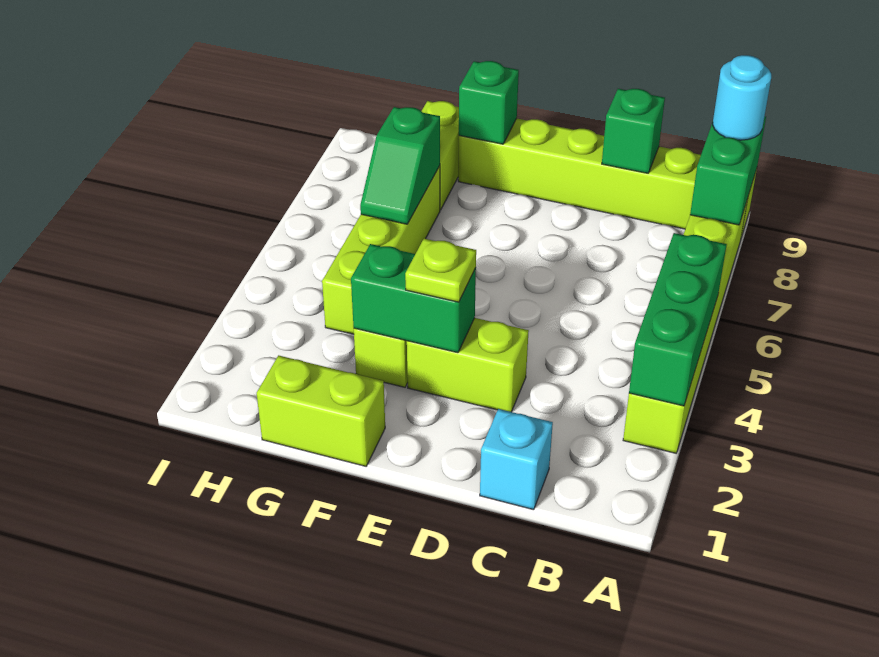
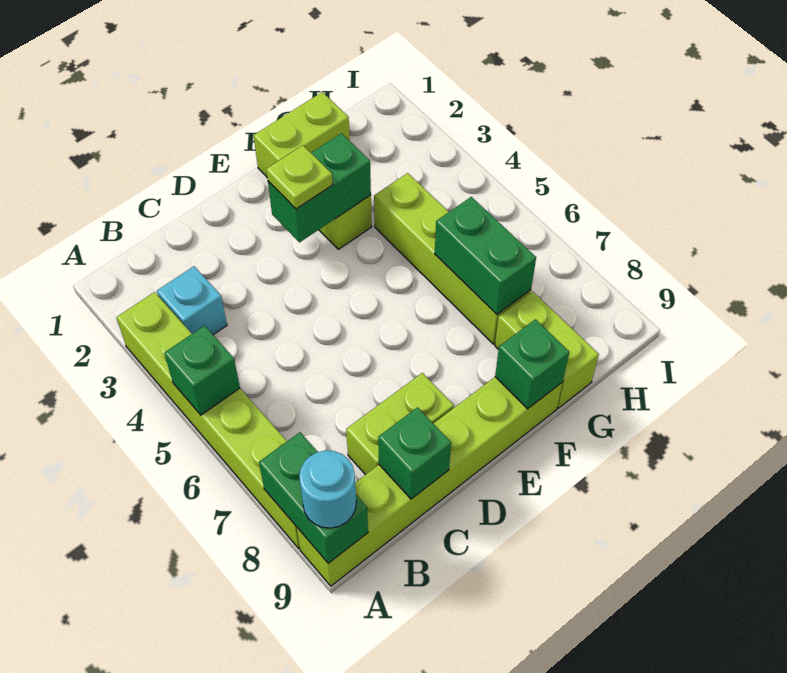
green brick A3:A5 level 2 -> green brick A5 level 2
cyan brick C1 level 1 -> cyan brick B3 level 1
lime brick D3:E3 level 1 -> lime brick C8:D8 level 1
green slope G6:G7 level 2 top 7 -> green brick G6:G7 level 2

